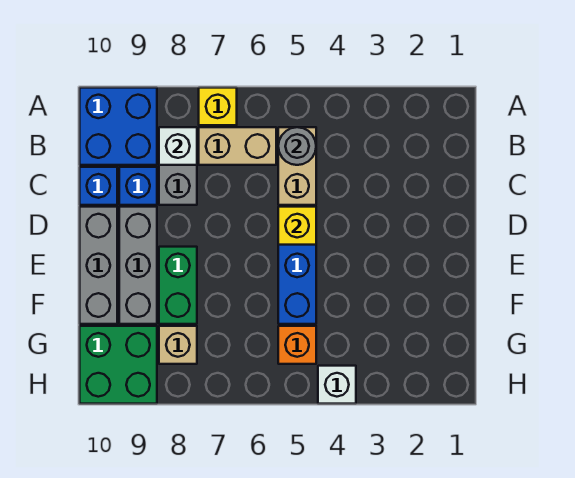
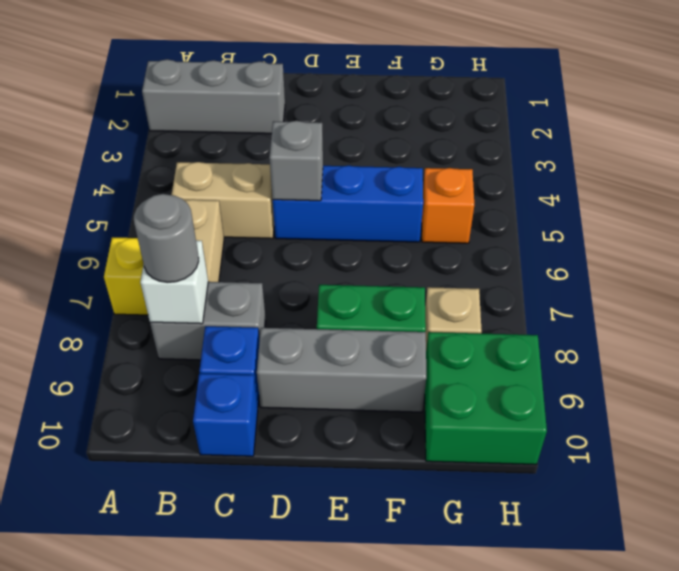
blue brick A9:B10 level 1 -> none
grey round brick B5 level 2 -> grey round brick B8 level 3
yellow brick D5 level 2 -> grey brick D5 level 2
grey brick D10:F10 level 1 -> grey brick A2:C2 level 1
white brick H4 level 1 -> none

